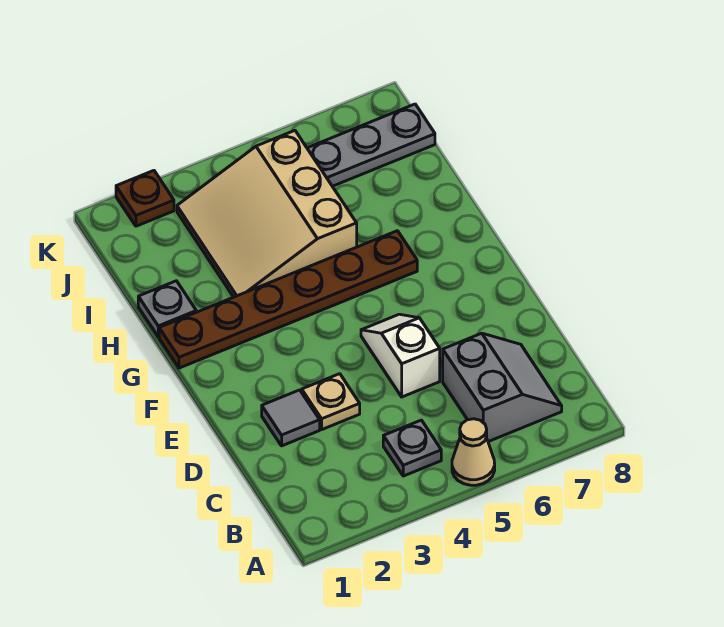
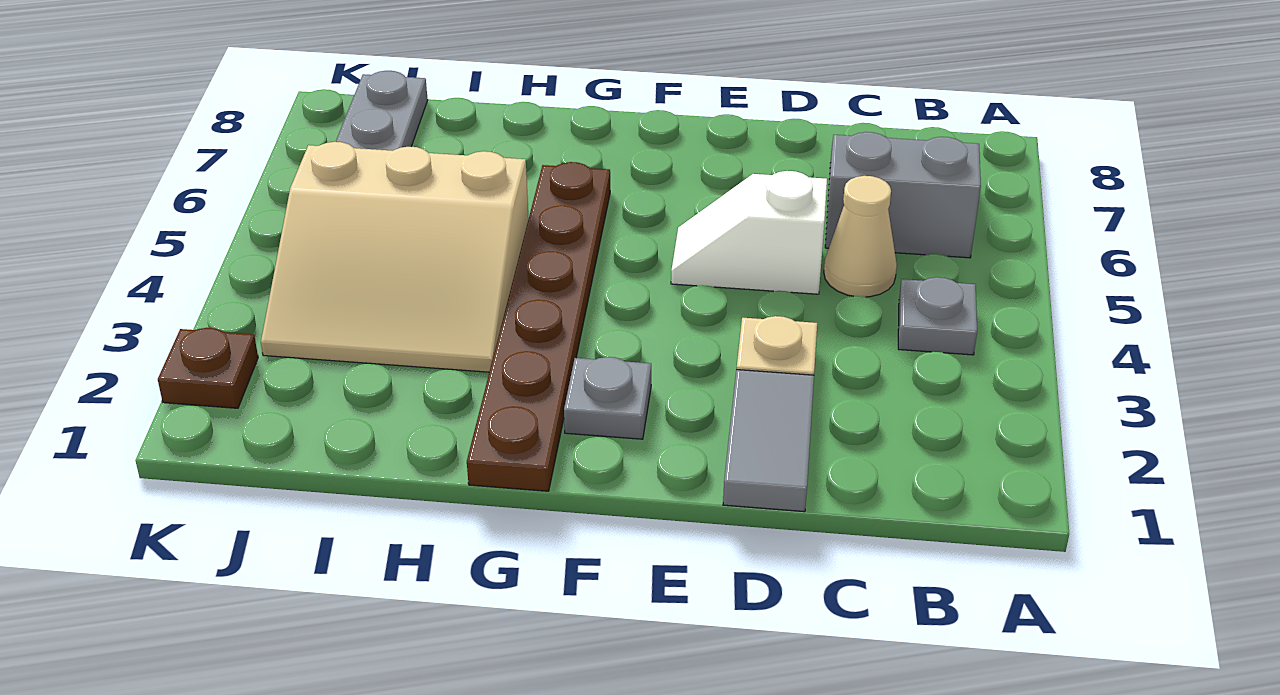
tan cone A5 level 1 -> tan cone C5 level 1
grey tile D2 level 1 -> grey tile D1:D2 level 1
grey plate H1 level 1 -> grey plate F2 level 1

